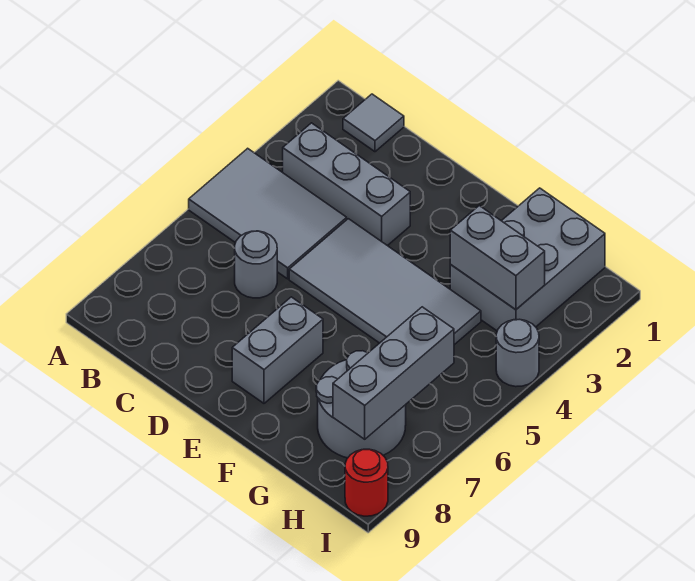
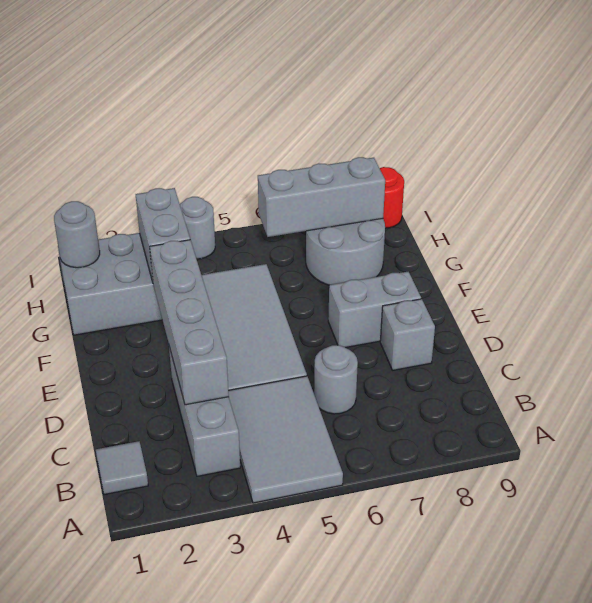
none -> grey brick C3:F3 level 2
none -> grey brick D8 level 1
none -> grey round brick H1 level 2

